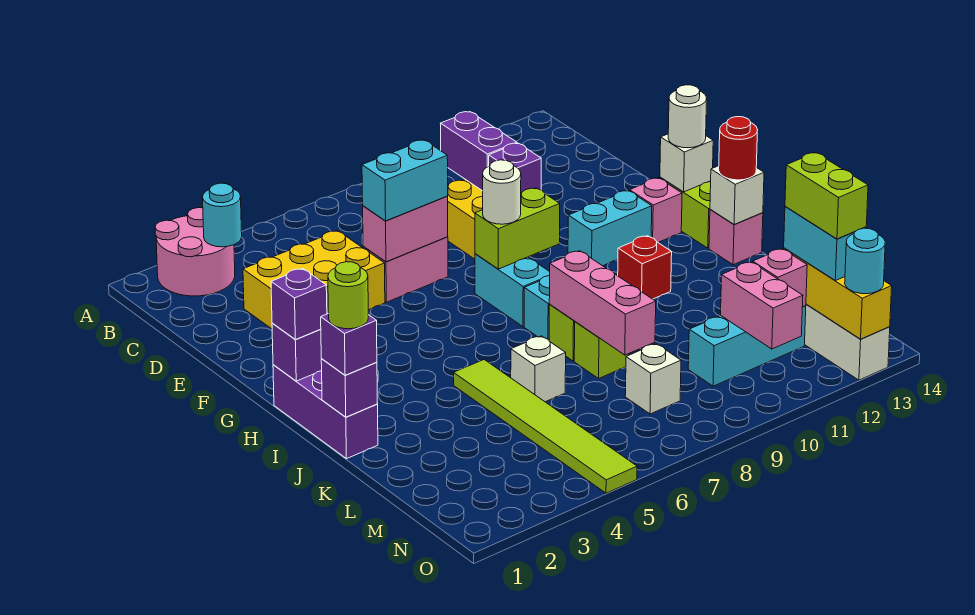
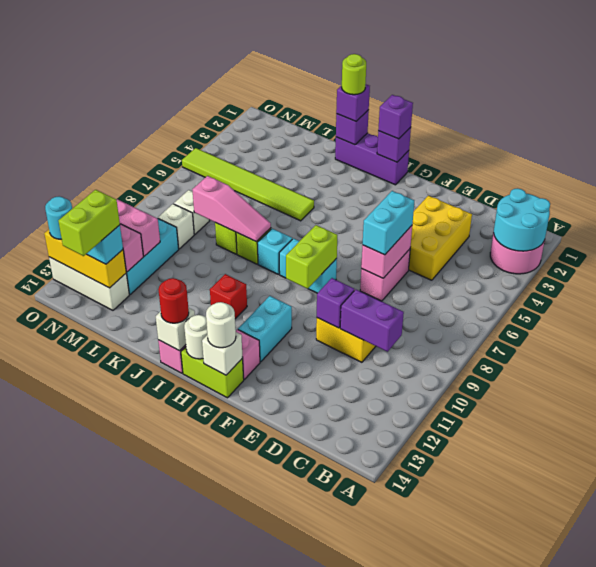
cyan round brick B3 level 2 -> cyan round brick A2:B3 level 2
white round brick G8 level 3 -> white round brick H14 level 2
pink brick J8:L8 level 2 -> pink slope J8:L8 level 2 top L
white brick K6 level 1 -> white brick M9 level 1
lime brick M13:N13 level 4 -> lime brick M13:M14 level 4

